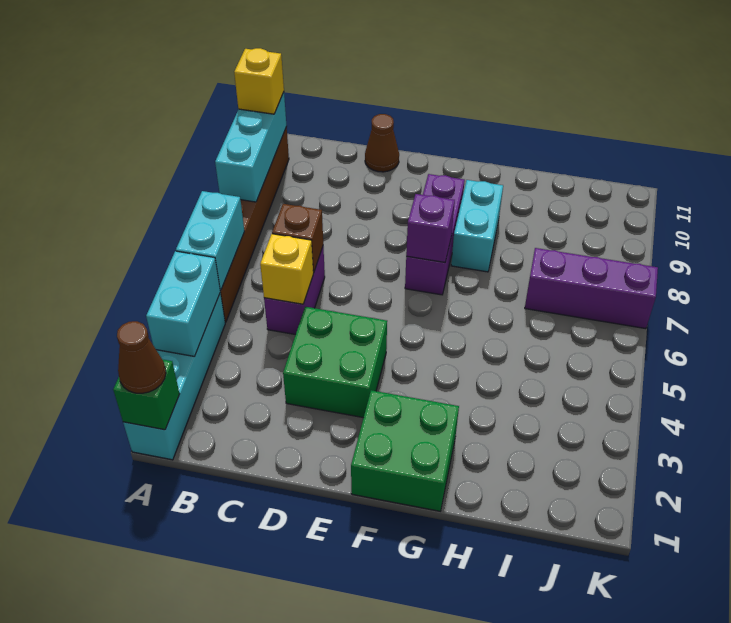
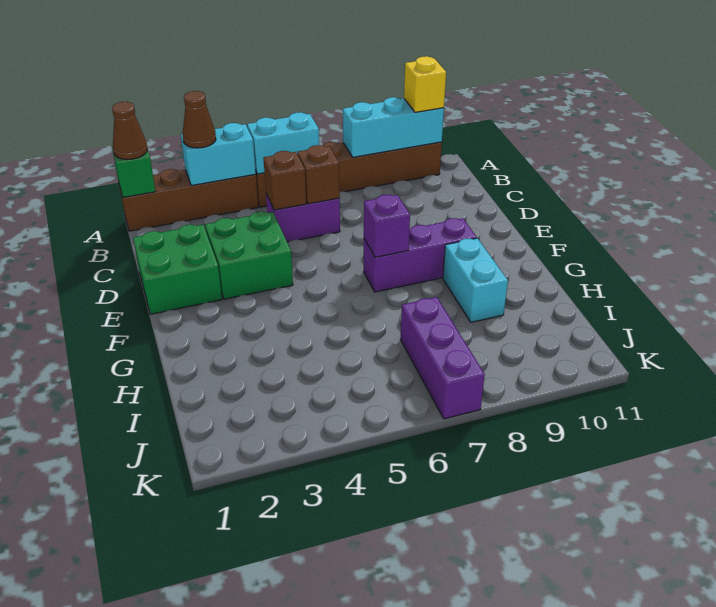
cyan brick A1:A4 level 1 -> brown brick A1:A4 level 1
yellow brick C5 level 2 -> brown brick C5 level 2
brown cone D11 level 1 -> brown cone A3 level 3
green brick F1:G2 level 1 -> green brick D1:E2 level 1
cyan brick G8:G9 level 1 -> cyan brick G9:H9 level 1

